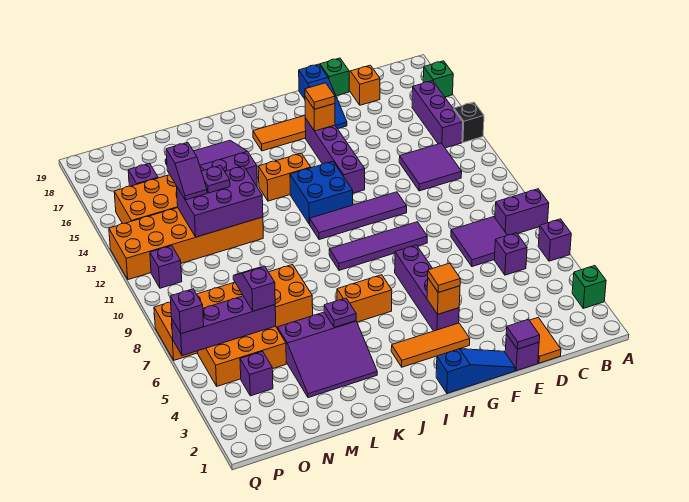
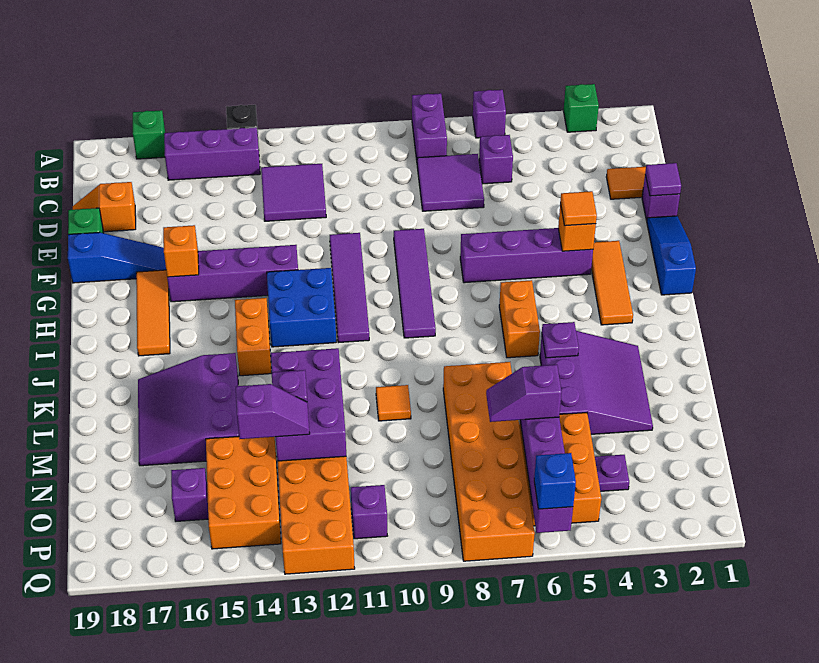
orange tile G16 level 3 -> orange tile L10 level 1
purple brick O4 level 1 -> purple plate O4 level 1
purple brick Q6 level 3 -> blue brick Q6 level 3

